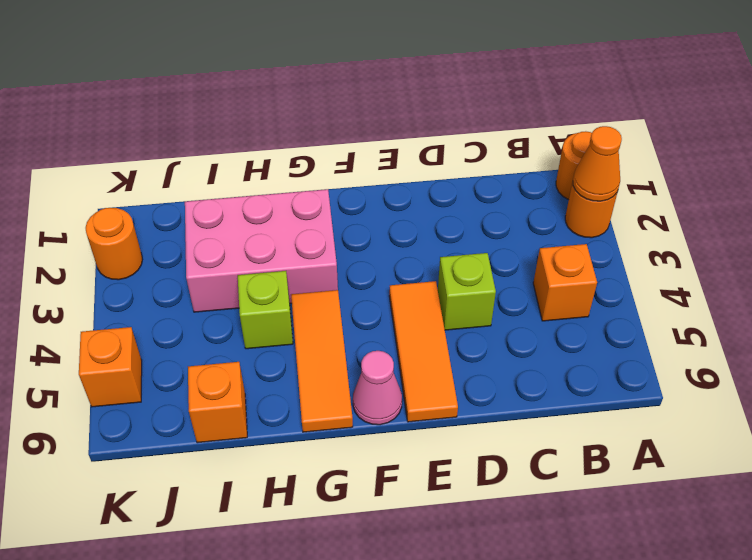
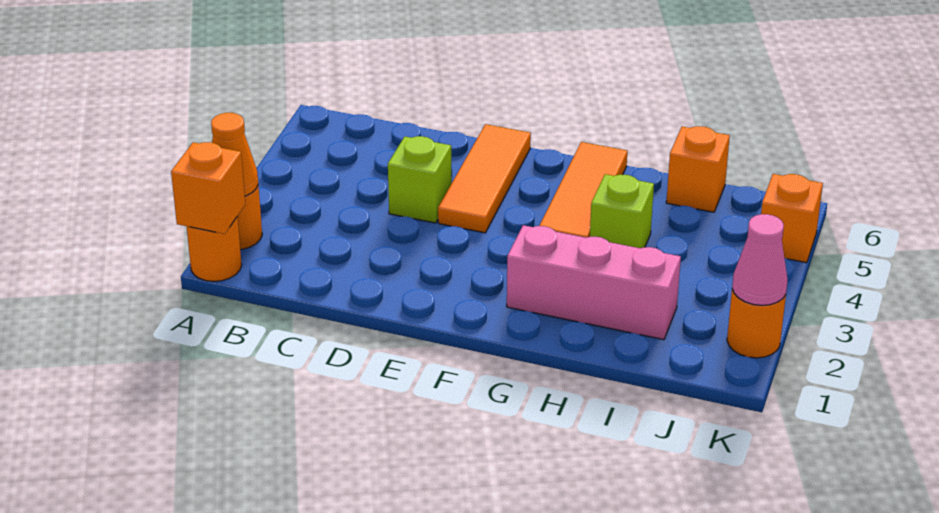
orange brick B4 level 1 -> orange brick A1 level 2
pink cone F6 level 1 -> pink cone K2 level 2
pink brick G2:I3 level 1 -> pink brick G2:I2 level 1

